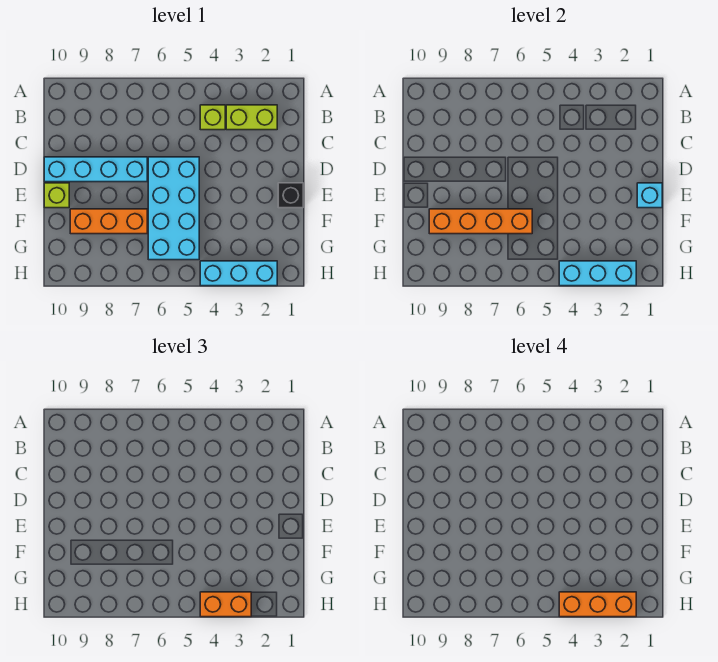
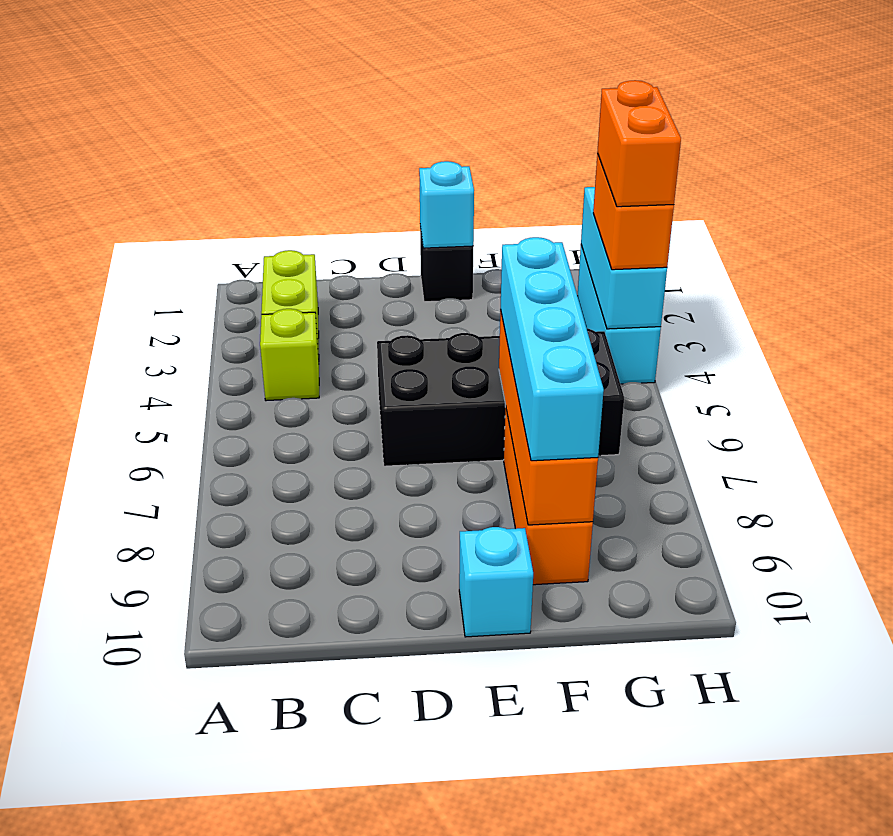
cyan brick D5:G6 level 1 -> black brick D5:G6 level 1
cyan brick D7:D10 level 1 -> cyan brick F6:F9 level 3
lime brick E10 level 1 -> cyan brick E10 level 1
orange brick H2:H4 level 4 -> orange brick H3:H4 level 4

